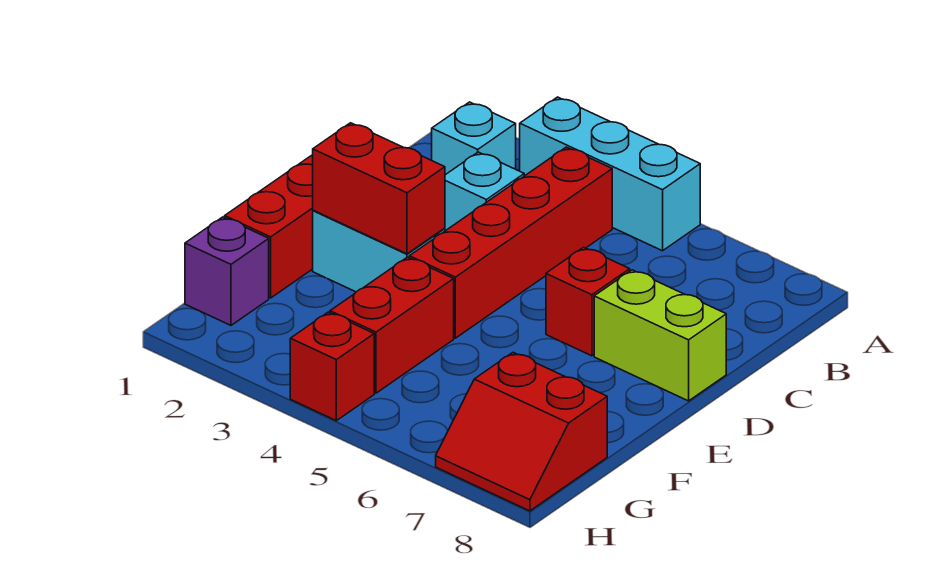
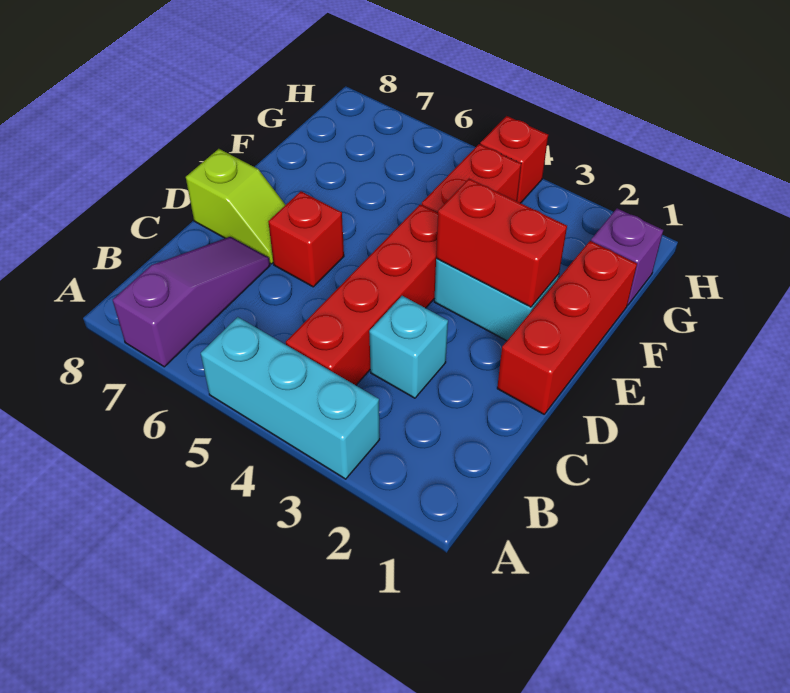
none -> purple slope A7:C7 level 1 top A
cyan brick B2 level 1 -> none
lime brick D7:D8 level 1 -> lime slope D7:D8 level 1 top 8
red slope G7:H8 level 1 top G -> none

